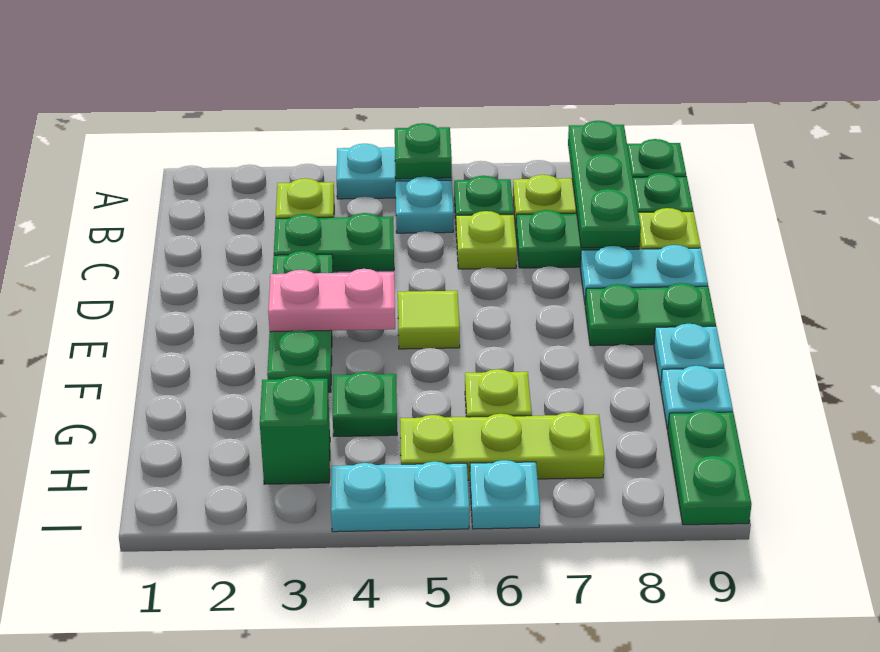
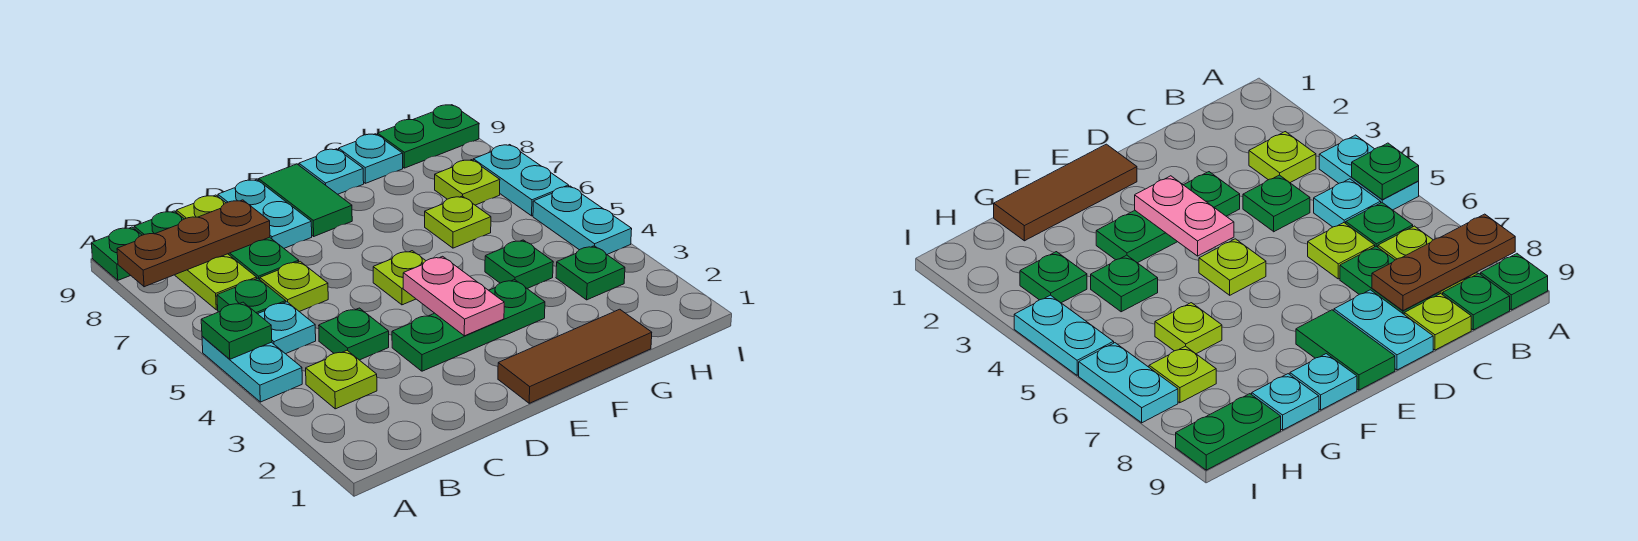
green plate A8:C8 level 2 -> brown plate A8:C8 level 2
green plate C3:C4 level 1 -> green plate C4 level 1
none -> brown tile E1:G1 level 1
lime tile E5 level 1 -> lime plate E5 level 1
green plate E8:E9 level 1 -> green tile E8:E9 level 1
green brick H3 level 1 -> green plate H3 level 1
lime plate H5:H7 level 1 -> lime plate H7 level 1
cyan plate I6 level 1 -> cyan plate I6:I7 level 1

